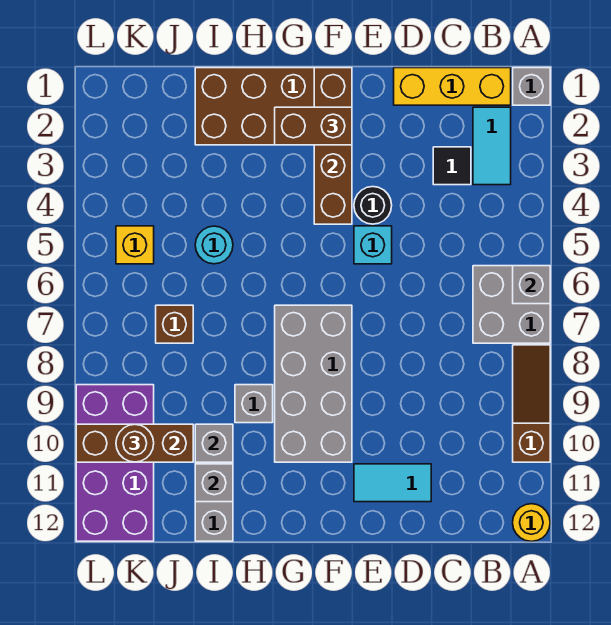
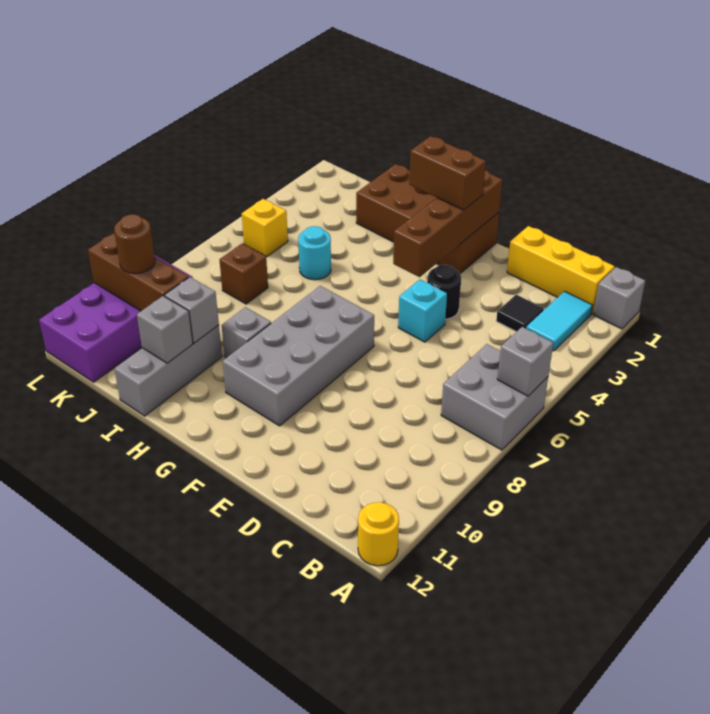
brown slope A8:A10 level 1 top 10 -> none
cyan tile D11:E11 level 1 -> none

